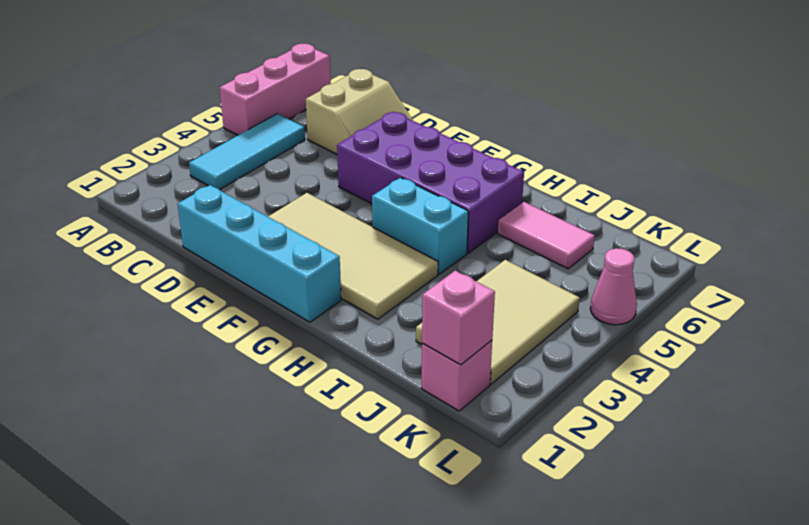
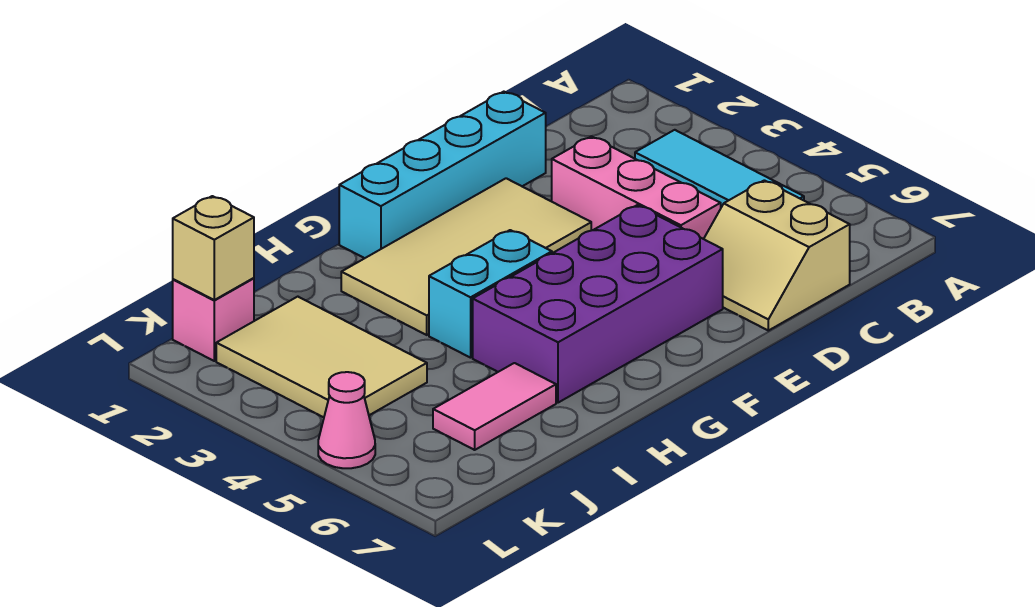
pink brick A5:A7 level 1 -> pink brick D3:D5 level 1
pink brick K1 level 2 -> tan brick K1 level 2

